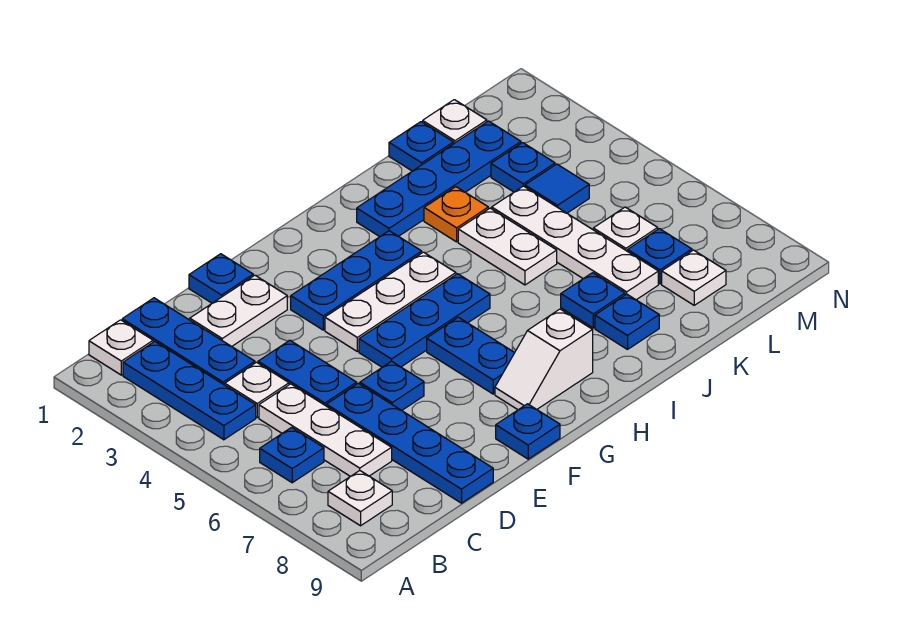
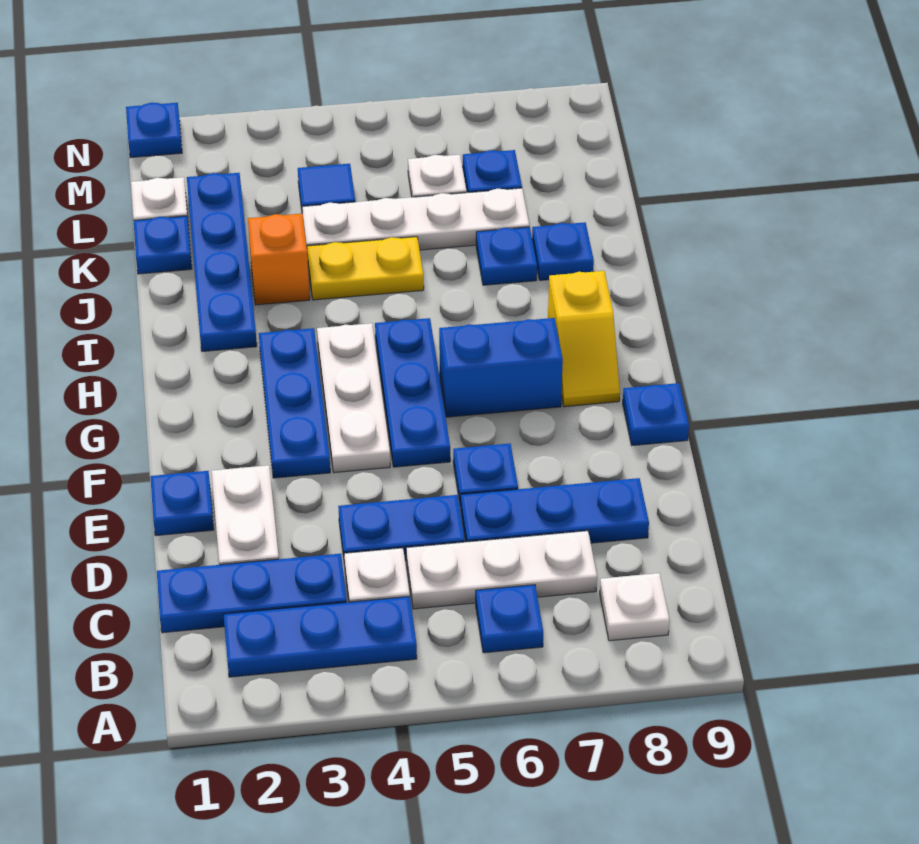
white plate B1 level 1 -> none
blue plate D6:D9 level 1 -> blue plate D6:D8 level 1
blue plate G6:G7 level 1 -> blue brick G6:G7 level 1
white slope G8:H8 level 1 top H -> yellow slope G8:H8 level 1 top H
orange plate J3 level 1 -> orange brick J3 level 1
white plate J4:J5 level 1 -> yellow plate J4:J5 level 1
blue plate L3 level 1 -> blue plate N1 level 1
white plate L8 level 1 -> none

